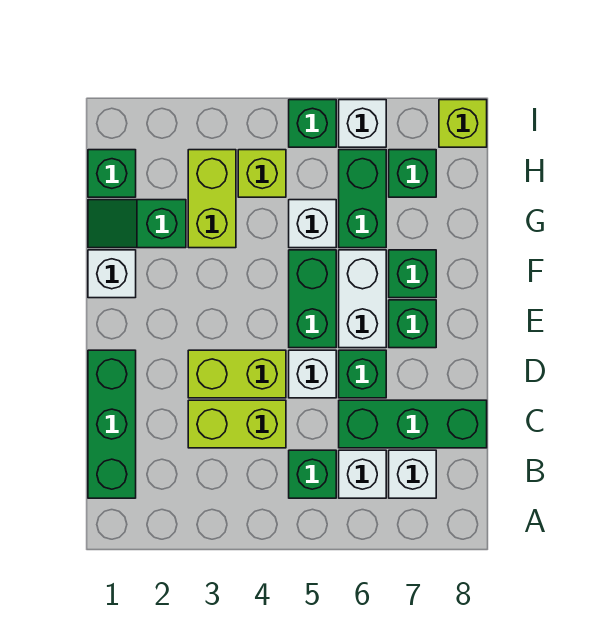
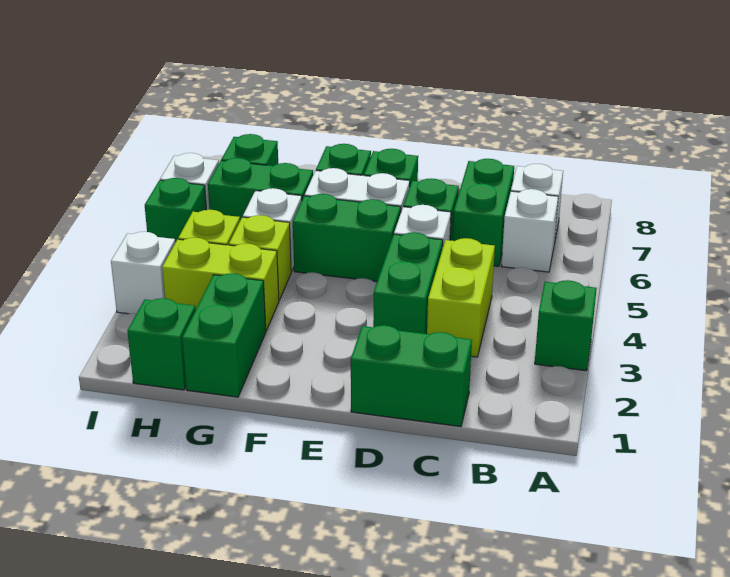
green brick B1:D1 level 1 -> green brick C1:D1 level 1
green brick B5 level 1 -> green brick A3 level 1
green brick C6:C8 level 1 -> green brick C6:C7 level 1
lime brick D3:D4 level 1 -> green brick D3:D4 level 1
white brick F1 level 1 -> white brick I3 level 1
green slope G1:G2 level 1 top 2 -> green brick G1:G2 level 1
lime brick I8 level 1 -> lime brick G4 level 1

